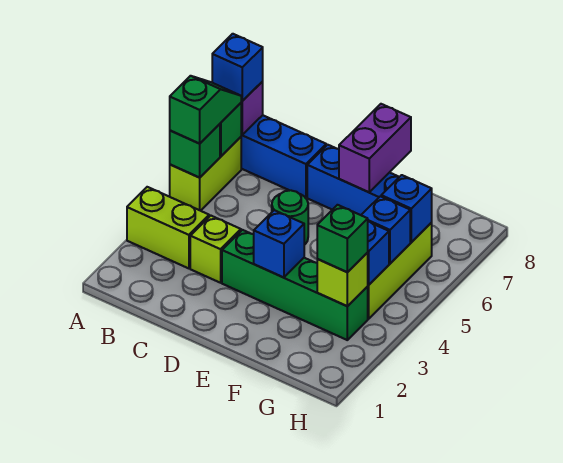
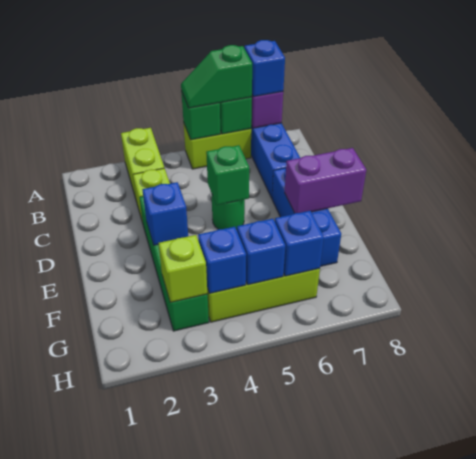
green slope A5:A6 level 3 top 5 -> green slope A5:A6 level 3 top 6
green brick G3 level 3 -> green brick D5 level 2

